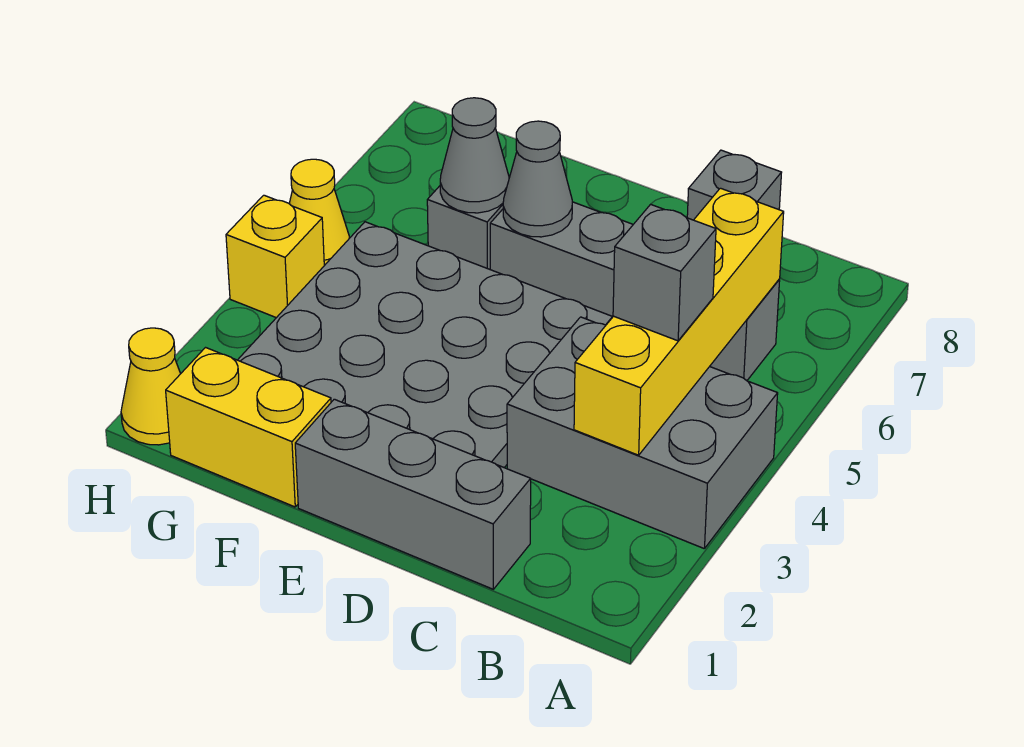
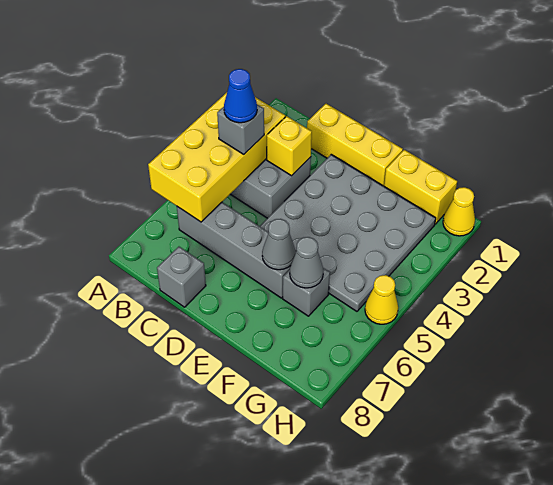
yellow brick B3:B6 level 2 -> yellow brick A3:B6 level 2
none -> blue cone B4 level 4
grey brick C1:E1 level 1 -> yellow brick C1:E1 level 1
yellow brick H4 level 1 -> yellow brick C3 level 2

